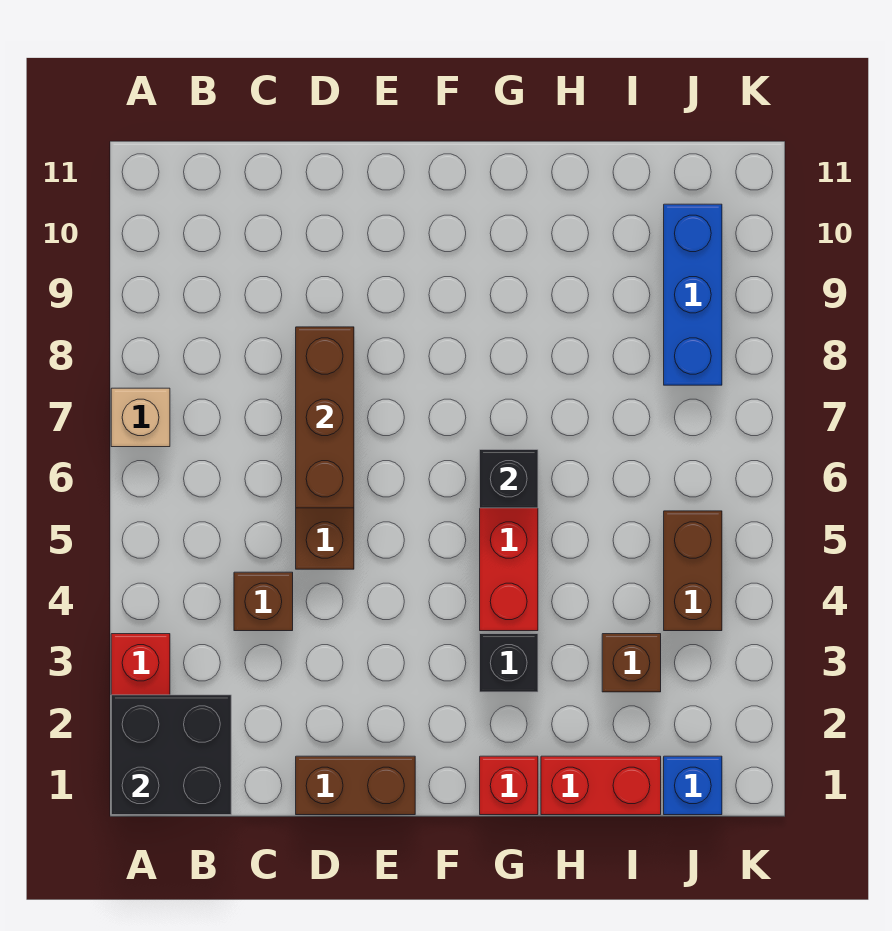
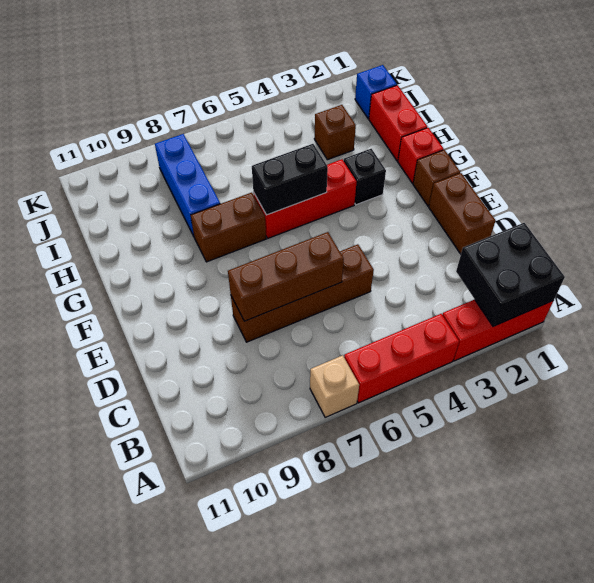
none -> red brick A4:A6 level 1
brown brick C4 level 1 -> brown brick F1 level 1
black brick G6 level 2 -> black brick G5:G6 level 2
brown brick J4:J5 level 1 -> brown brick G7:G8 level 1
blue brick J8:J10 level 1 -> blue brick H8:J8 level 1

